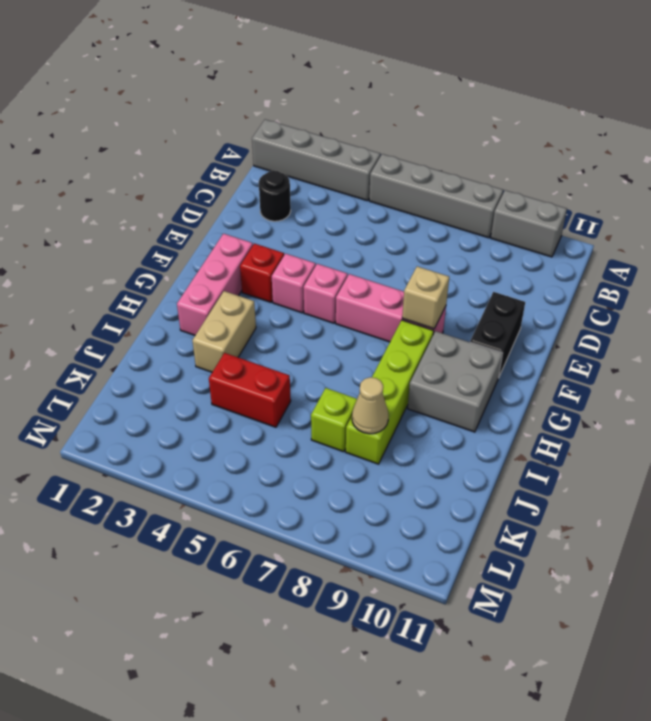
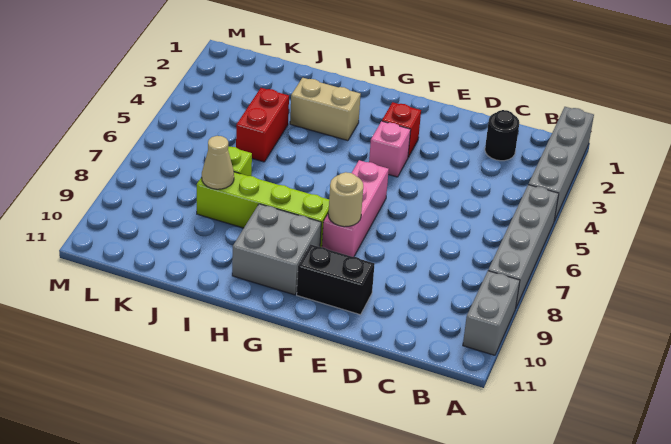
pink brick F2:H2 level 1 -> none
pink brick F5 level 1 -> none
tan brick F8 level 2 -> tan round brick F8 level 2

